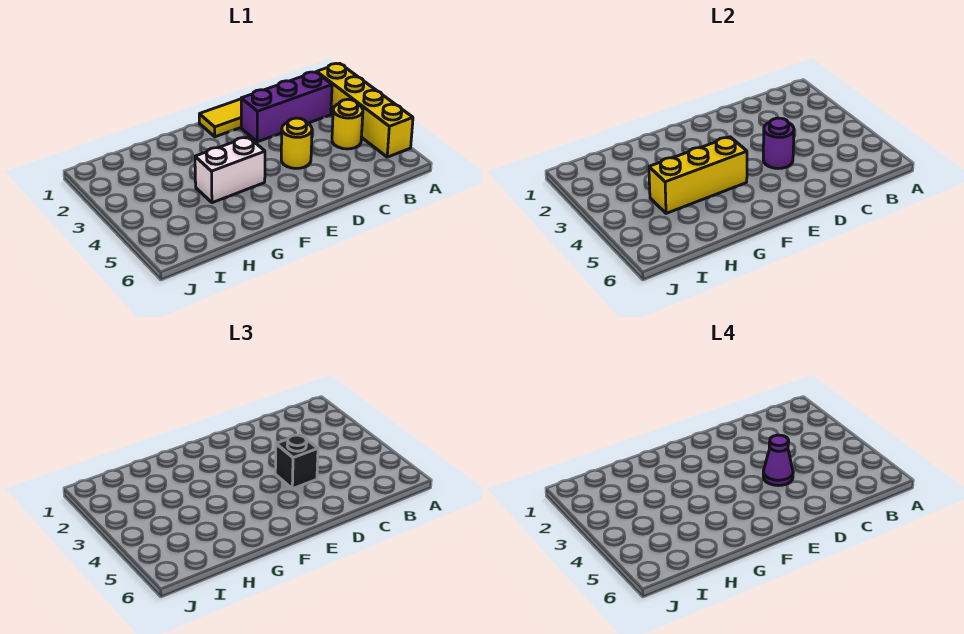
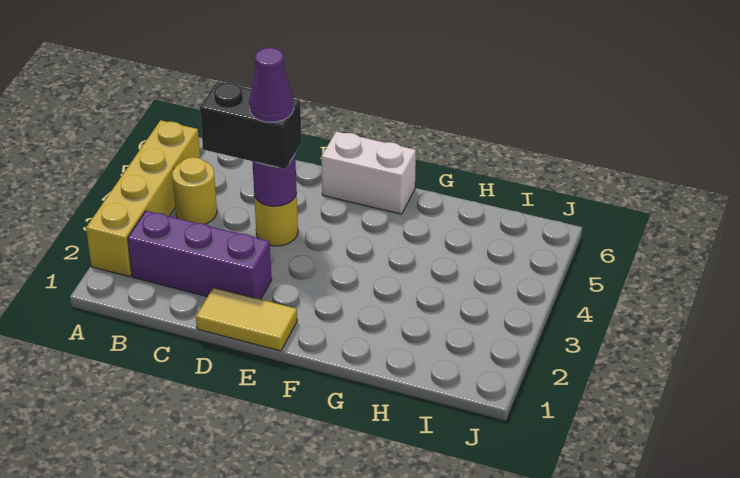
black brick D4 level 3 -> black brick C4:D4 level 3
white brick F4:G4 level 1 -> white brick E6:F6 level 1
yellow brick F4:H4 level 2 -> none

